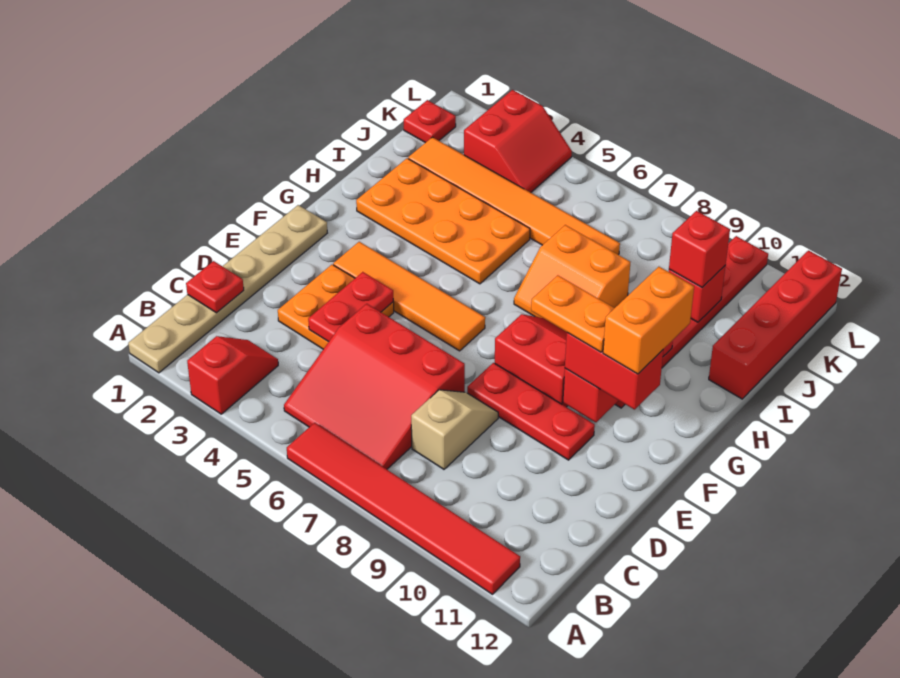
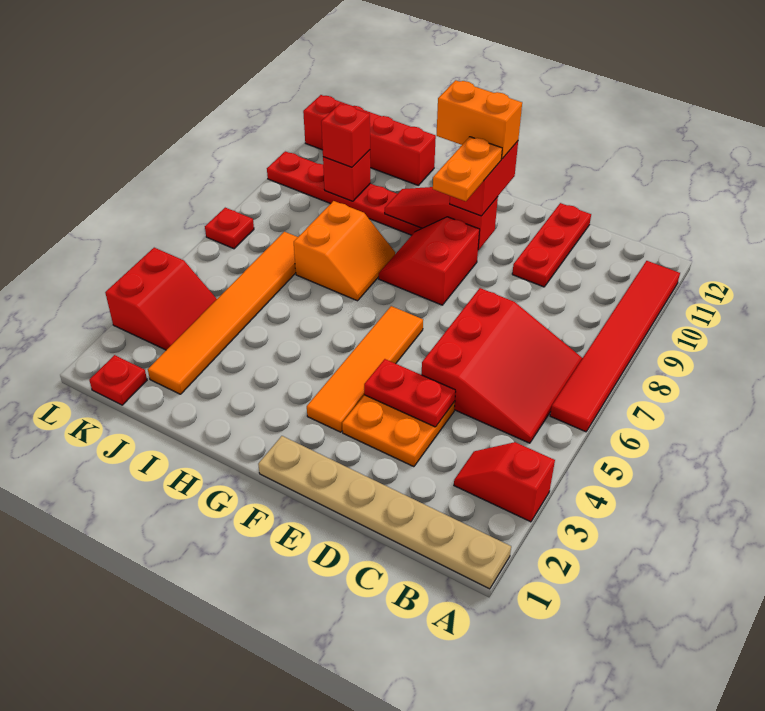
red plate C1 level 2 -> red plate L7 level 1
tan slope C8:D8 level 1 top C -> none
red plate E8:E10 level 1 -> red plate D10:D12 level 1
orange plate H2:I5 level 1 -> none
red slope K3:L4 level 1 top 3 -> red slope K3:L4 level 1 top L

